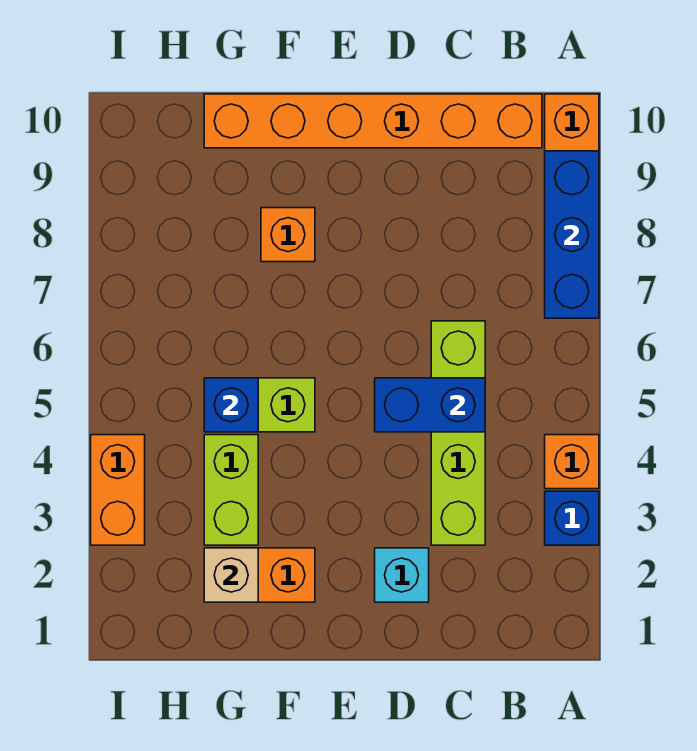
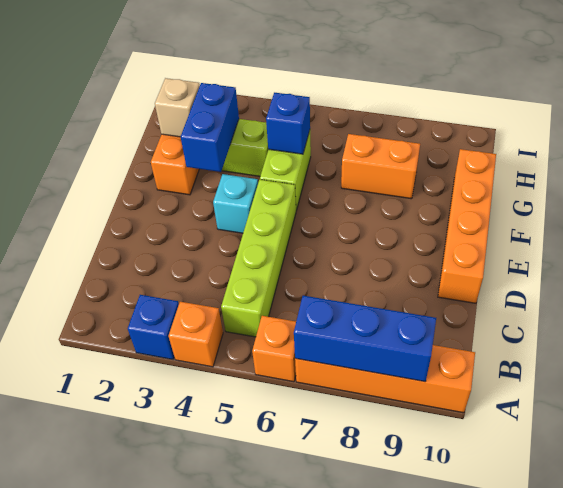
orange brick B10:G10 level 1 -> orange brick D10:G10 level 1
lime brick C3:C6 level 1 -> lime brick B5:E5 level 1
blue brick C5:D5 level 2 -> blue brick F3:G3 level 2
cyan brick D2 level 1 -> cyan brick E4 level 1
orange brick F8 level 1 -> orange brick A6 level 1
orange brick I3:I4 level 1 -> orange brick G7:G8 level 1

